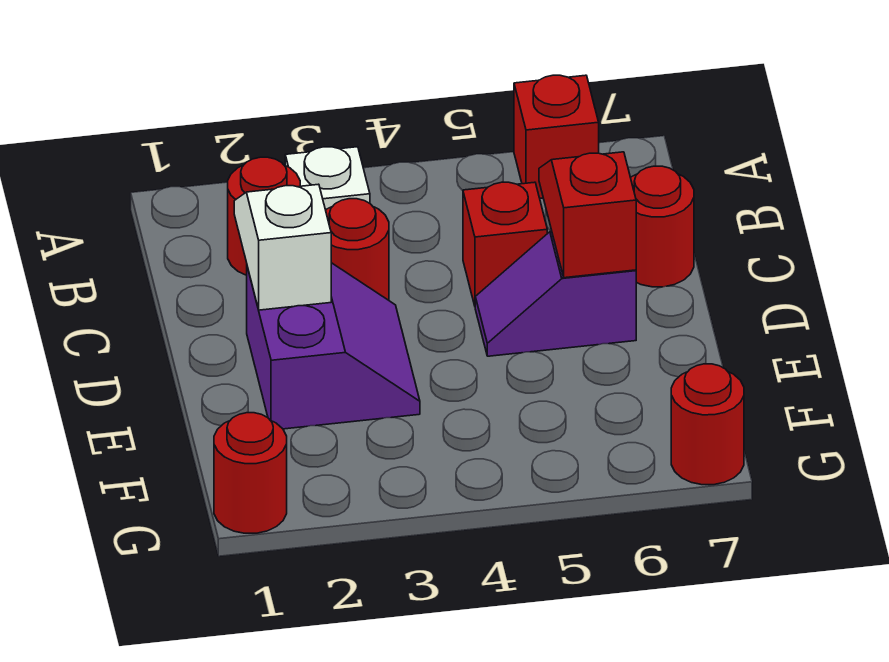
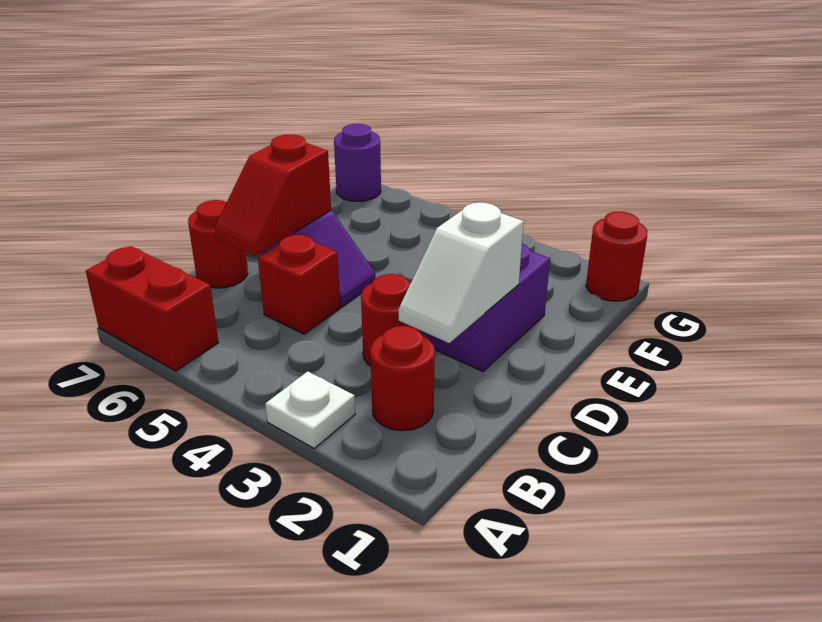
red brick A6 level 1 -> red brick A6:A7 level 1
red round brick G7 level 1 -> purple round brick G7 level 1

